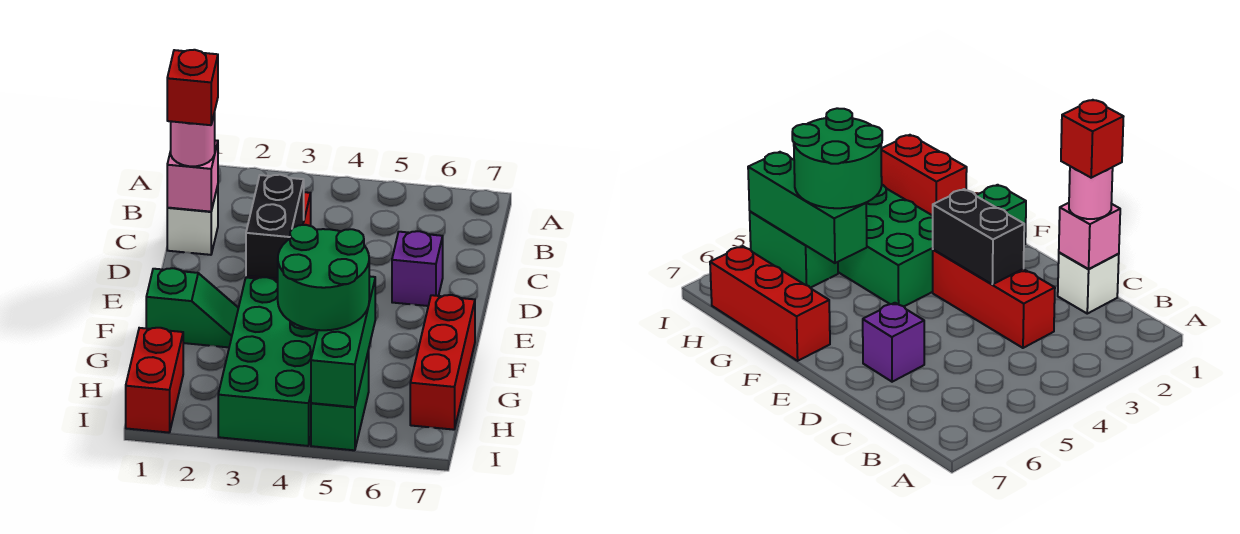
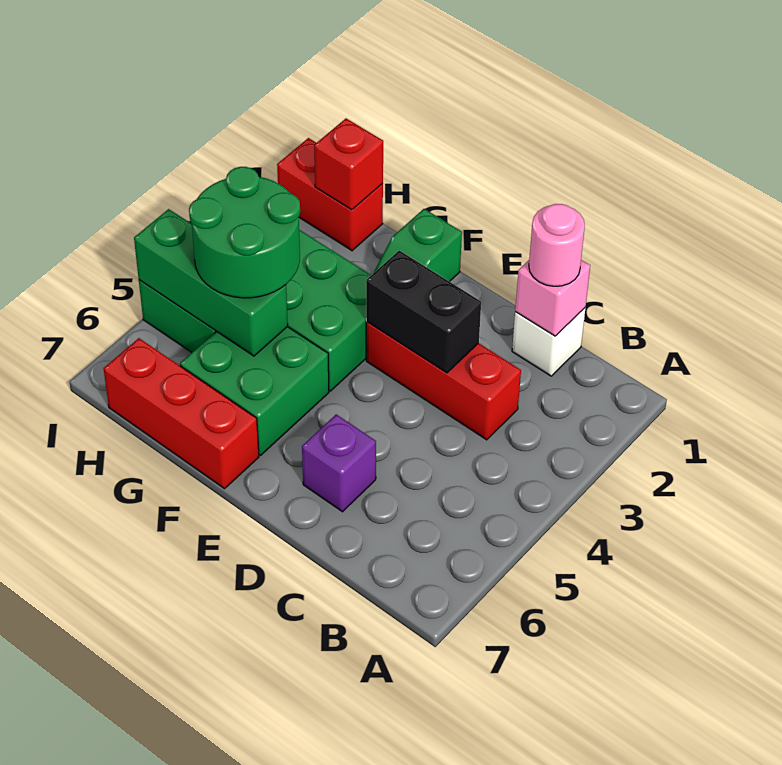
red brick C1 level 4 -> red brick H1 level 2
none -> green brick F5:G6 level 1

